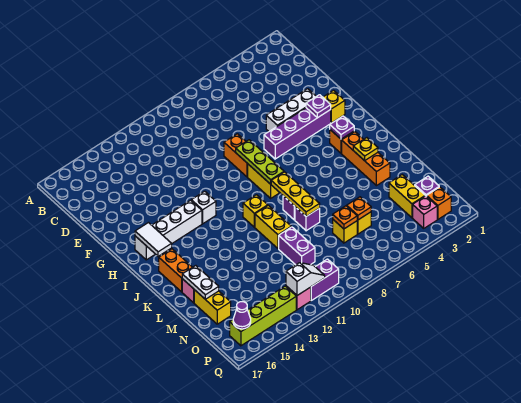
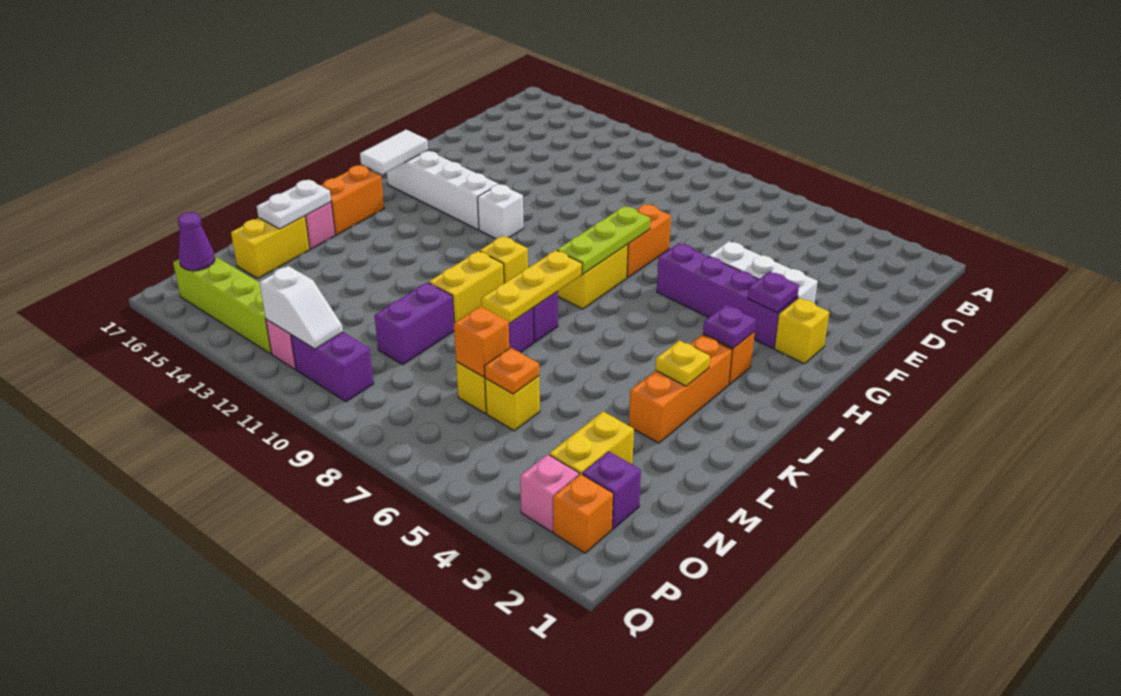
orange plate N7 level 2 -> orange brick N7 level 2

